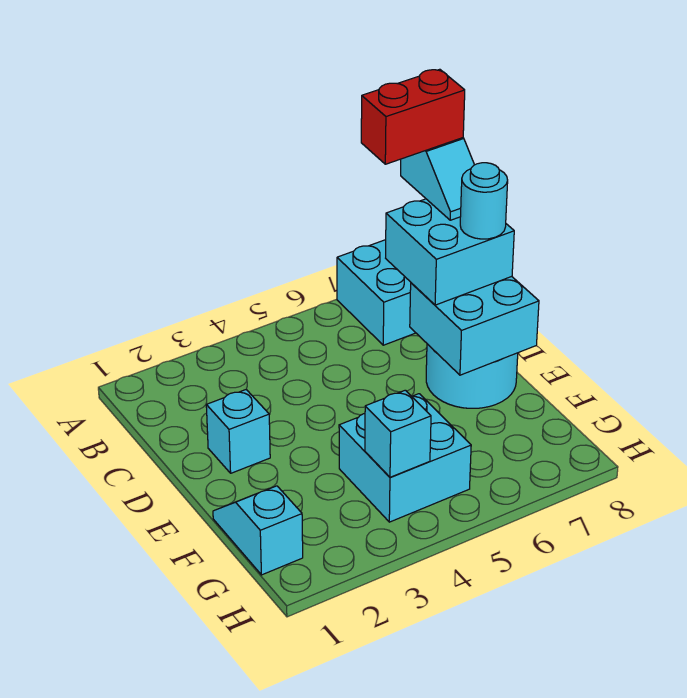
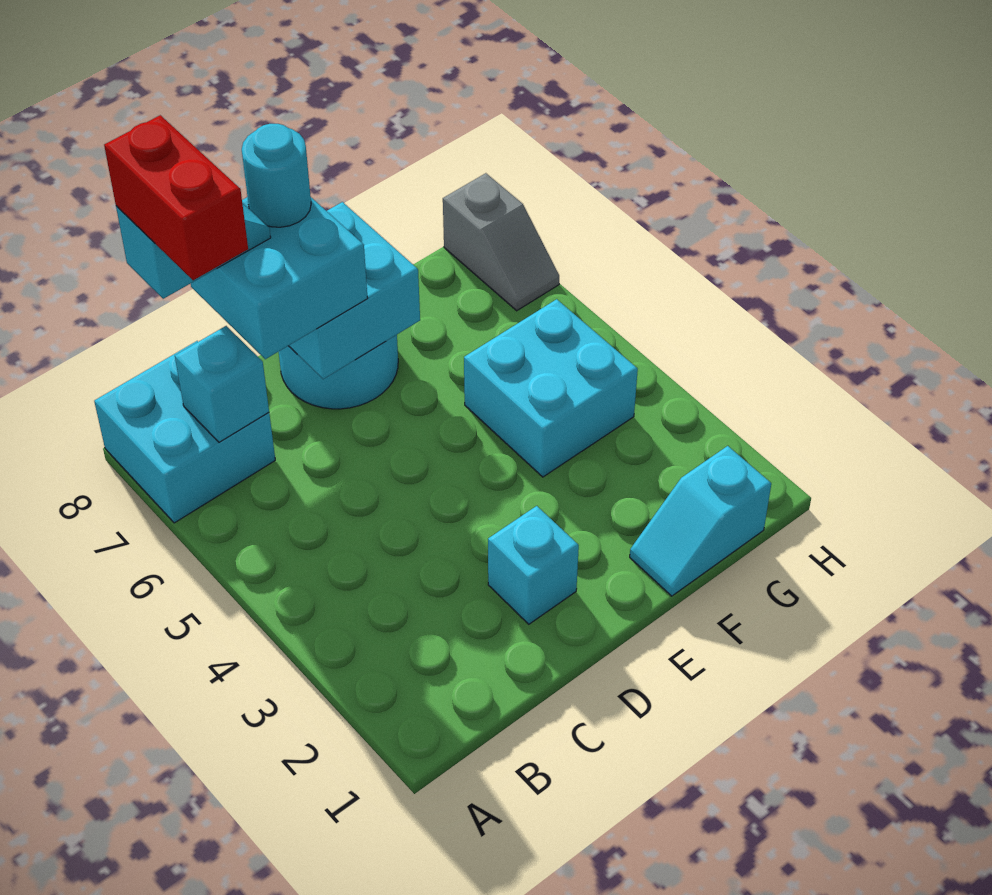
cyan brick G4 level 2 -> cyan brick B7 level 2
none -> grey slope H7:H8 level 1 top 8

